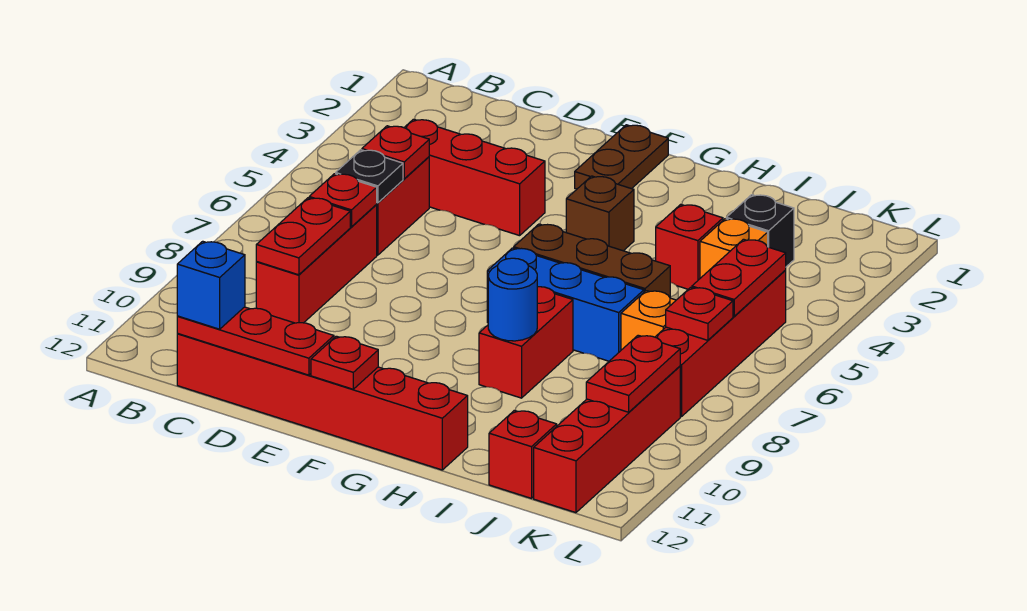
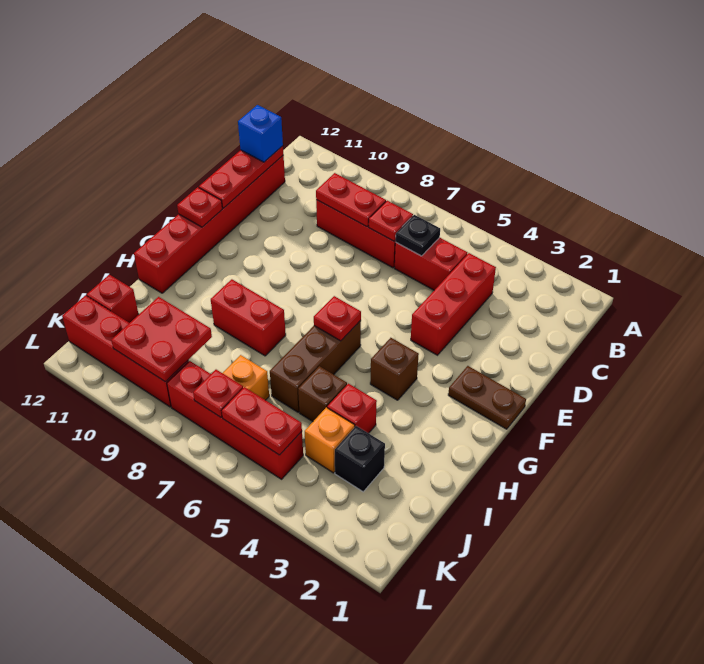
red plate C5 level 2 -> red plate G6 level 2
blue brick G7:I7 level 1 -> none
blue round brick H9 level 2 -> none
none -> brown brick I5 level 1
red plate K9:K10 level 2 -> red plate J9:K10 level 2

